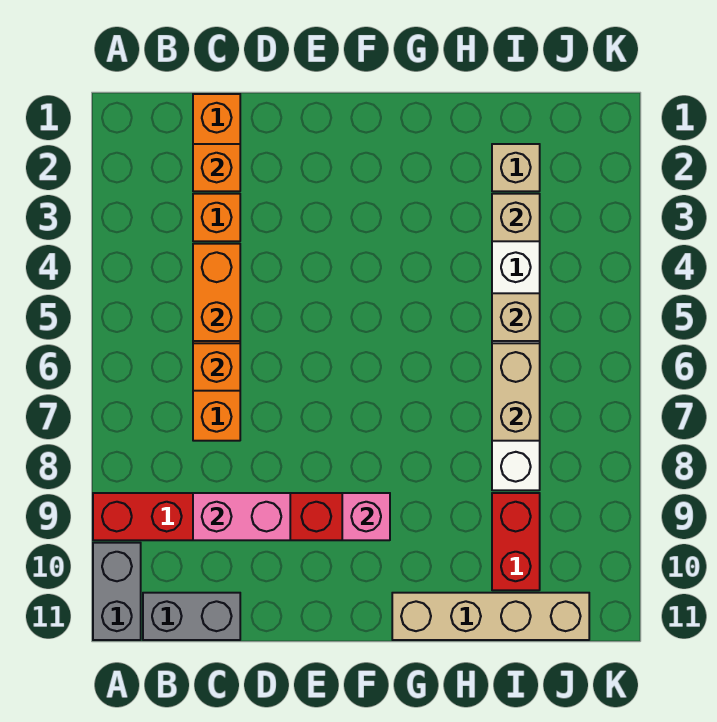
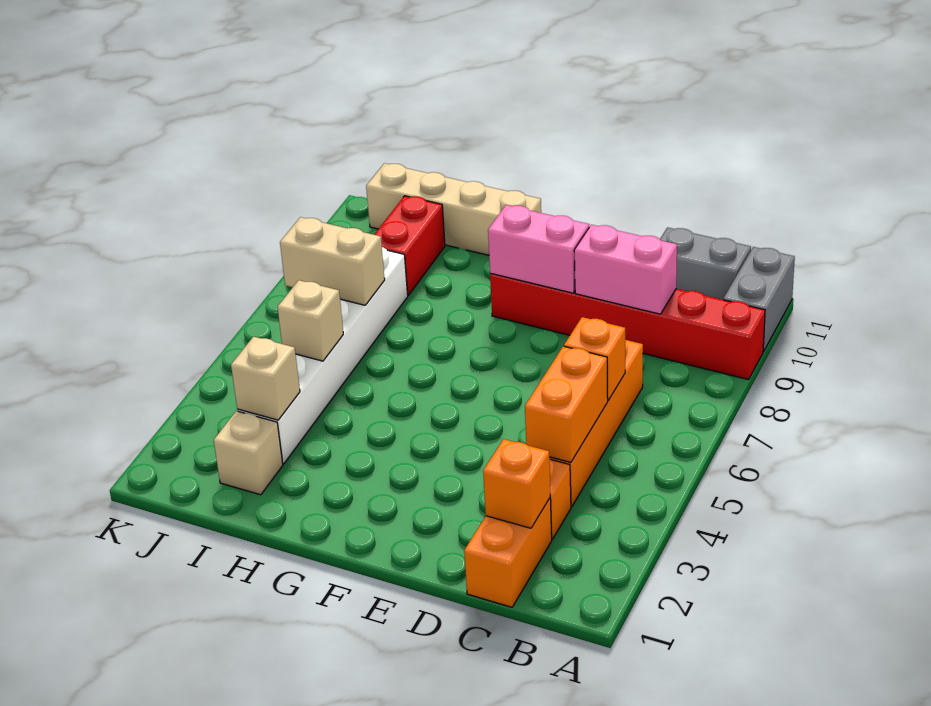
pink brick F9 level 2 -> pink brick E9:F9 level 2
tan brick I6:I7 level 2 -> tan brick I7:J7 level 2

